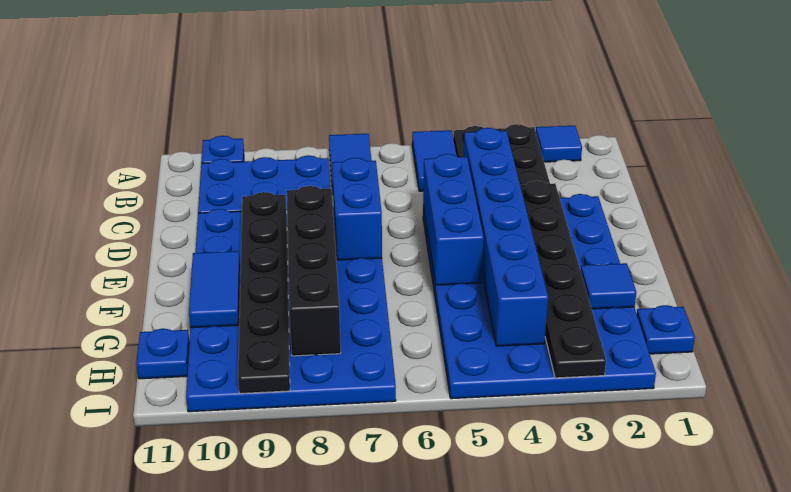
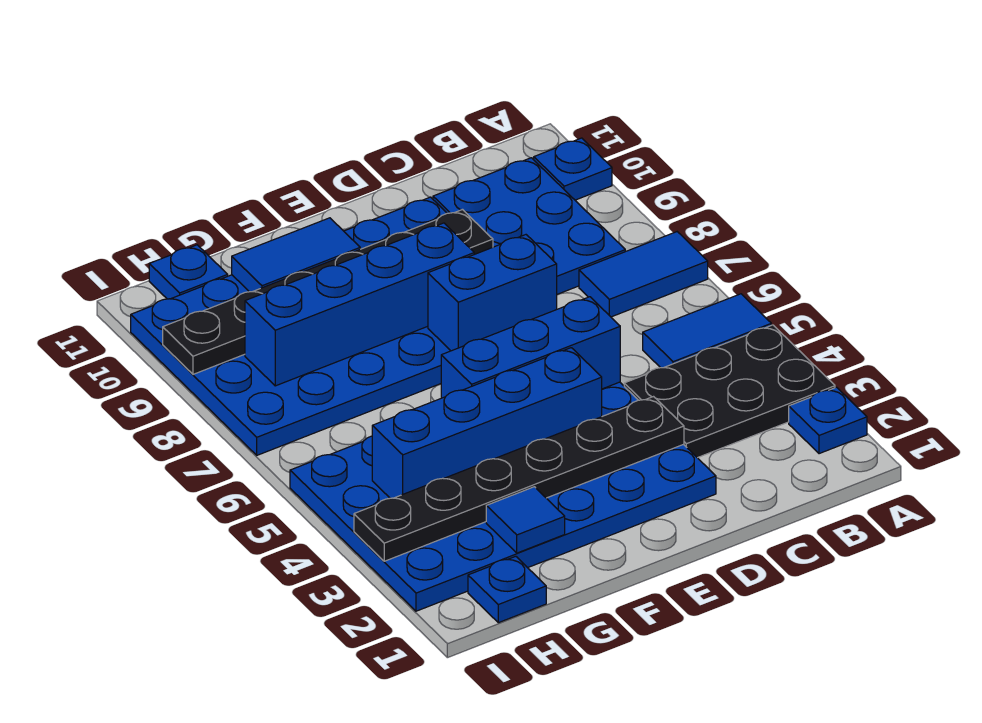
blue tile A2 level 1 -> blue plate A2 level 1
blue brick C4:H4 level 2 -> blue brick E4:H4 level 2
black brick E8:H8 level 2 -> blue brick E8:H8 level 2

